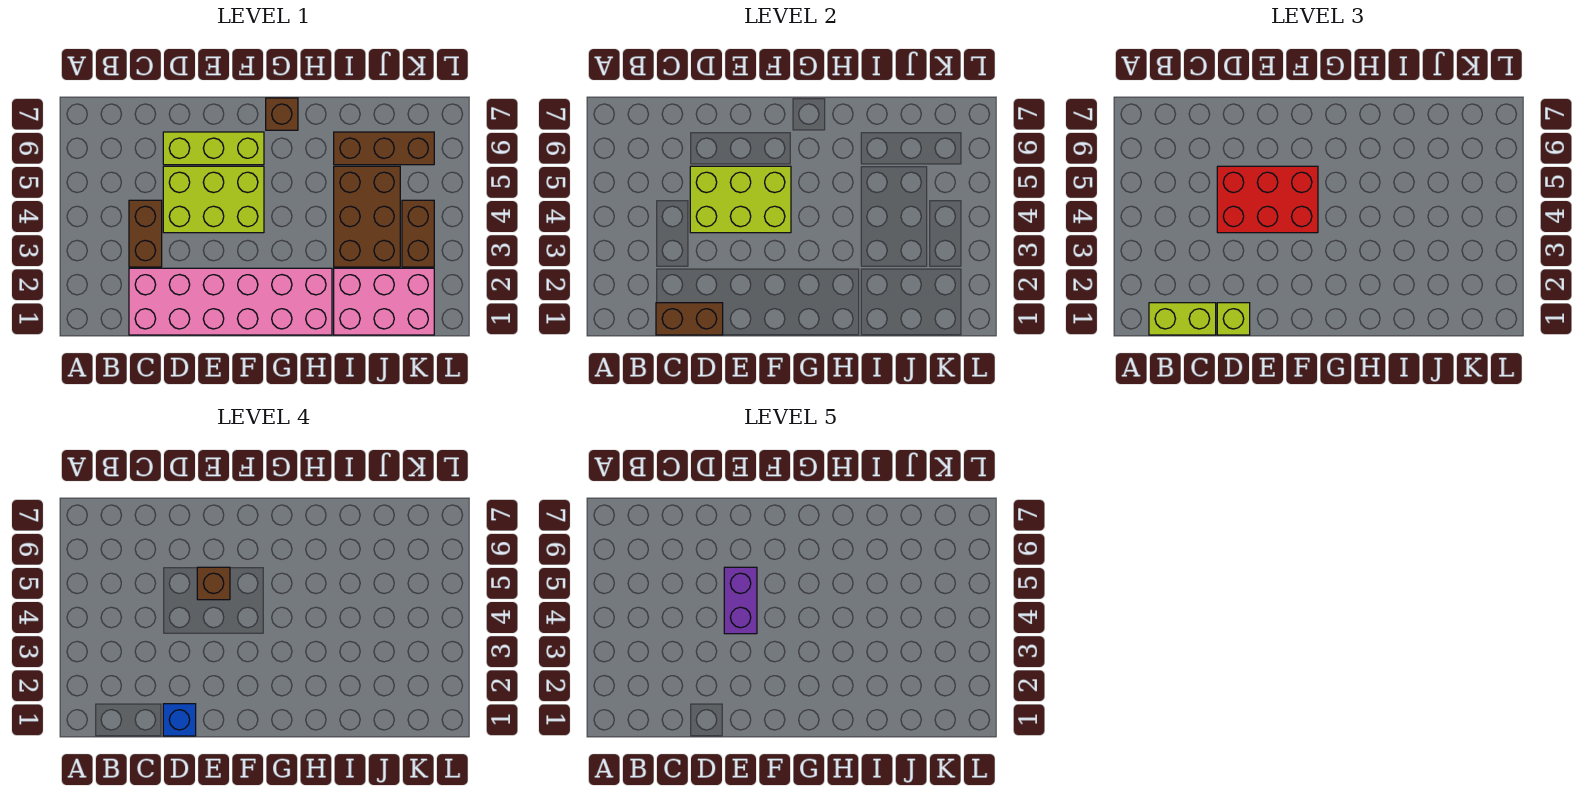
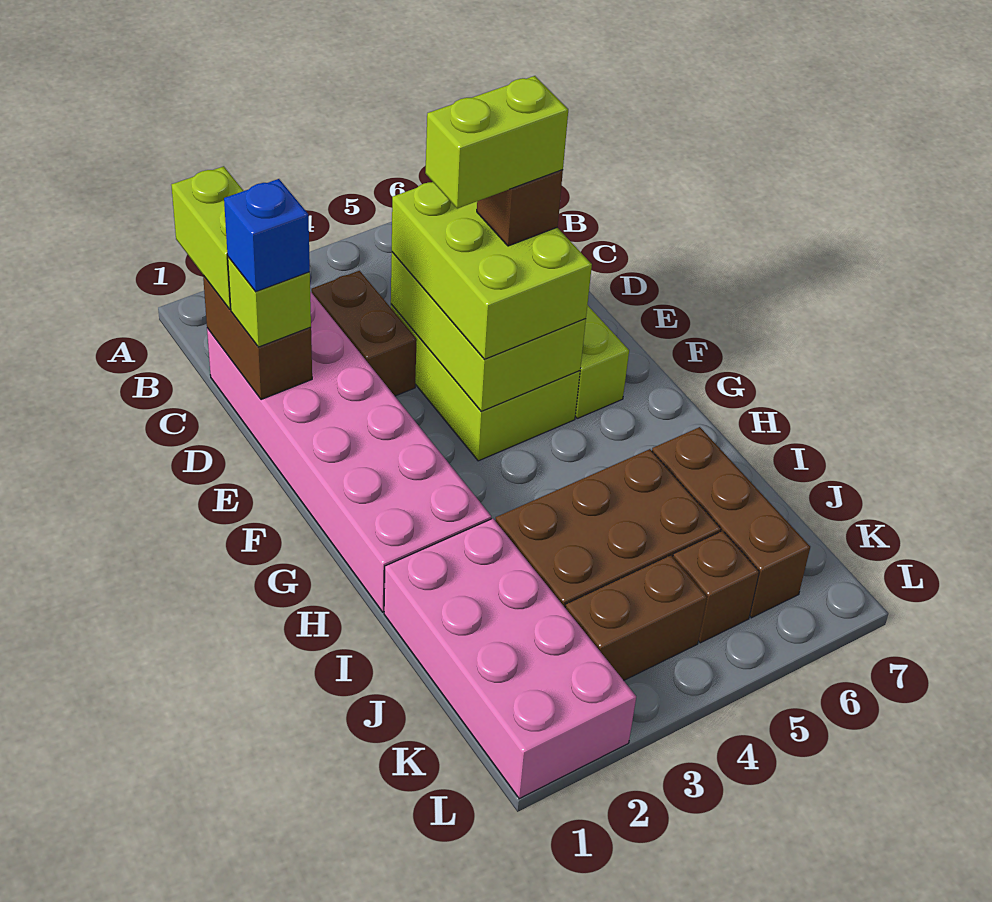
brown brick C3:C4 level 1 -> brown brick C3:D3 level 1
red brick D4:F5 level 3 -> lime brick D4:F5 level 3
purple brick E4:E5 level 5 -> lime brick E4:E5 level 5
brown brick G7 level 1 -> brown brick K5 level 1
pink brick I1:K2 level 1 -> pink brick I1:L2 level 1

